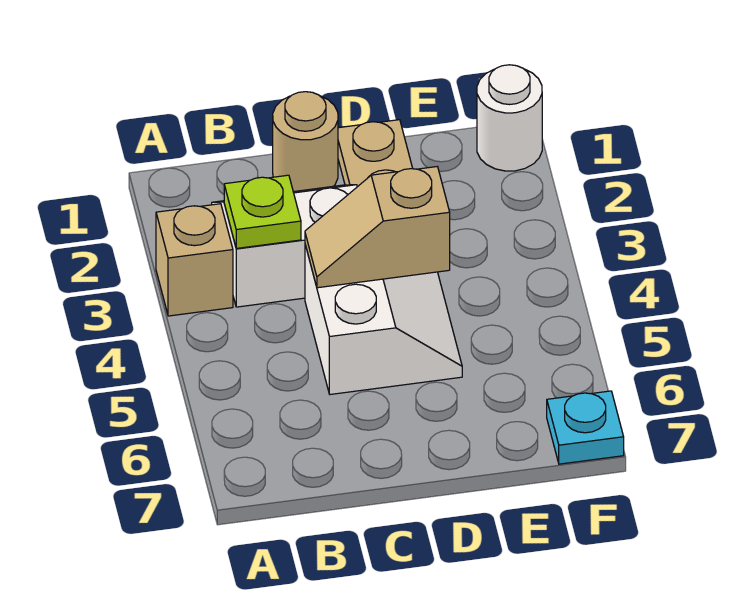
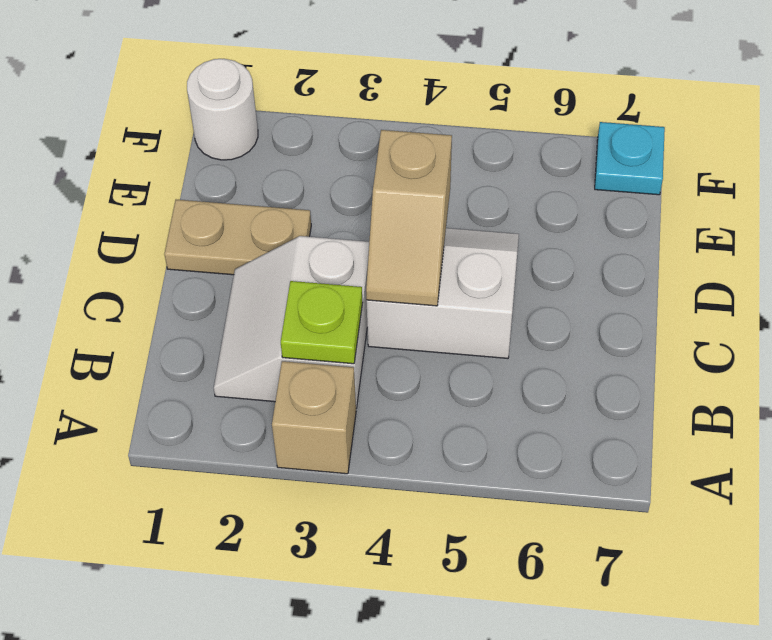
tan round brick C1 level 1 -> none

